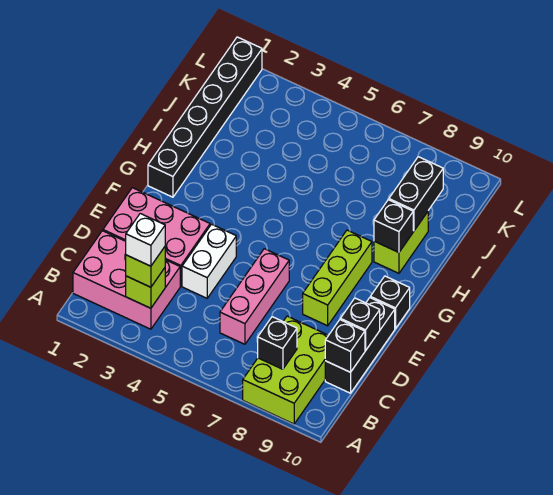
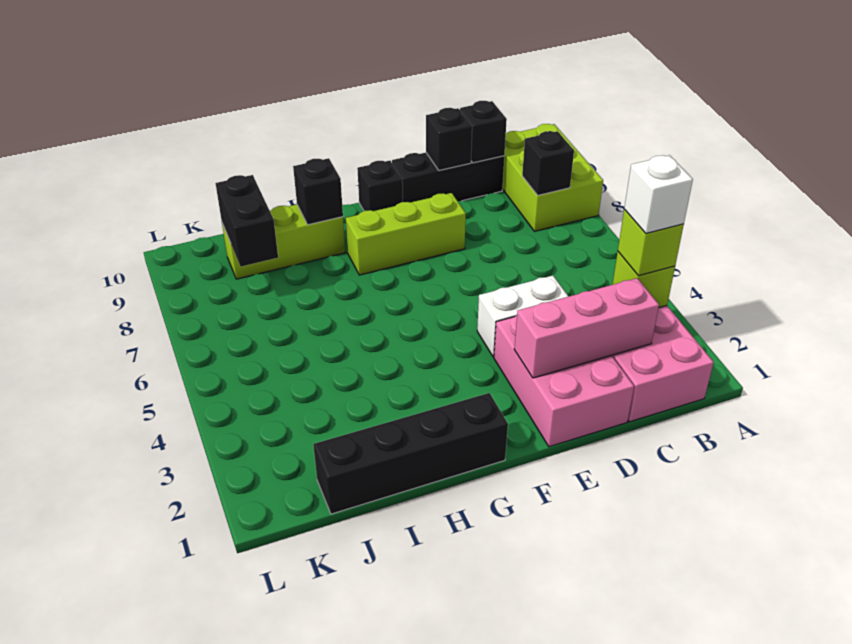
lime brick A8:C9 level 1 -> lime brick A8:B10 level 1
pink brick C6:E6 level 1 -> pink brick C2:E2 level 2
black brick G1:L1 level 1 -> black brick G1:J1 level 1
lime brick H9:I9 level 1 -> lime brick H9:J9 level 1
black brick I9:J9 level 2 -> black brick J8:J9 level 2

